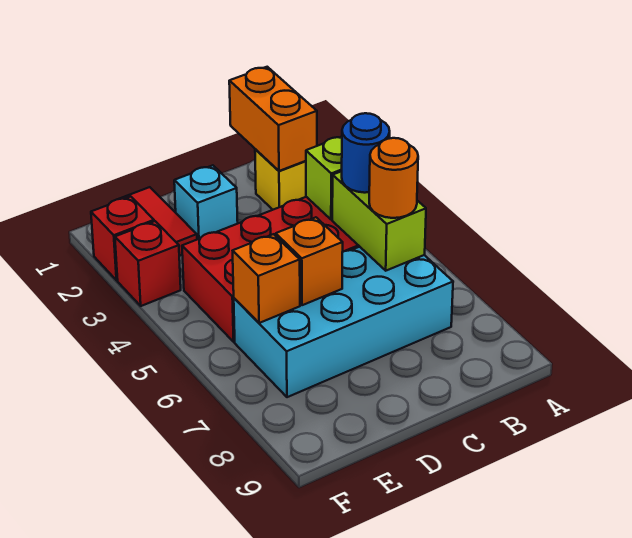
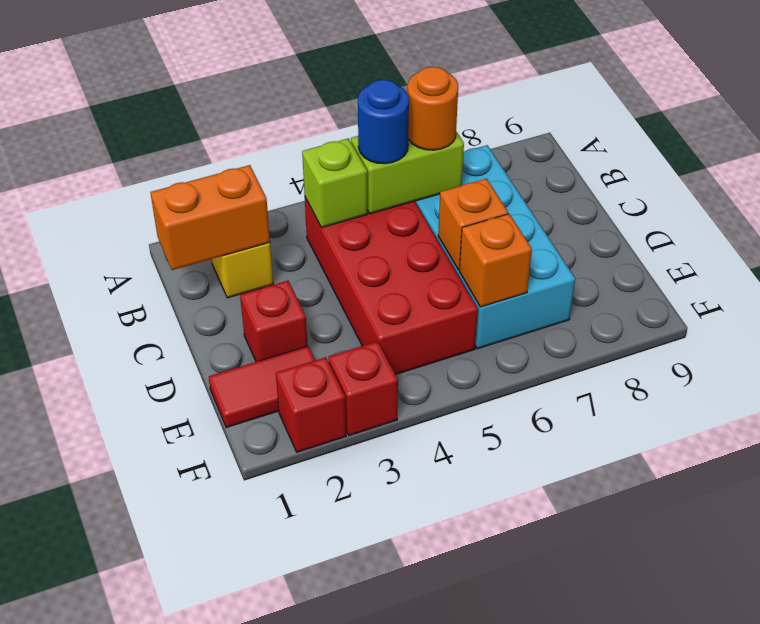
cyan brick D2 level 1 -> red brick D2 level 1

